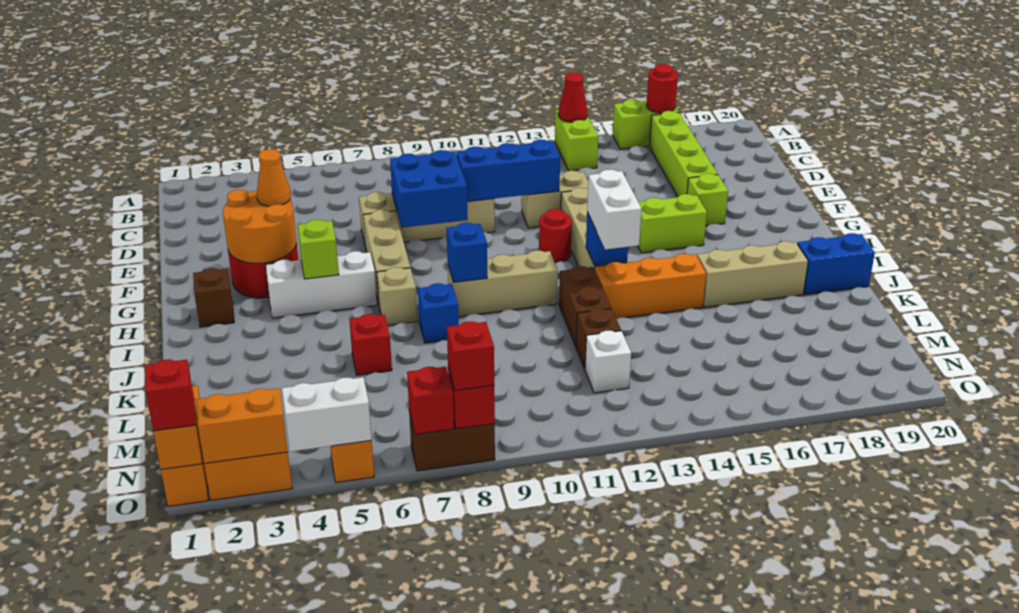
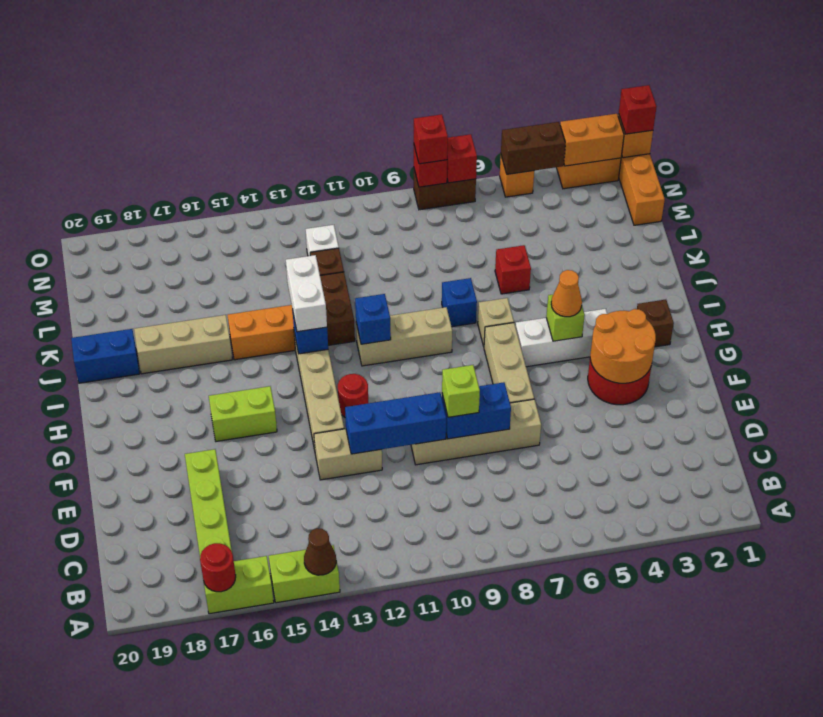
lime brick A14:B14 level 1 -> lime brick A14:A15 level 1
red cone A14 level 2 -> brown cone A14 level 2
blue brick E8:F9 level 2 -> blue brick E8:E9 level 2
orange cone F4 level 3 -> orange cone H5 level 3
lime brick F17 level 1 -> lime brick E9 level 3
blue brick I9 level 2 -> blue brick I11 level 2
white brick O4:O5 level 2 -> brown brick O4:O5 level 2

